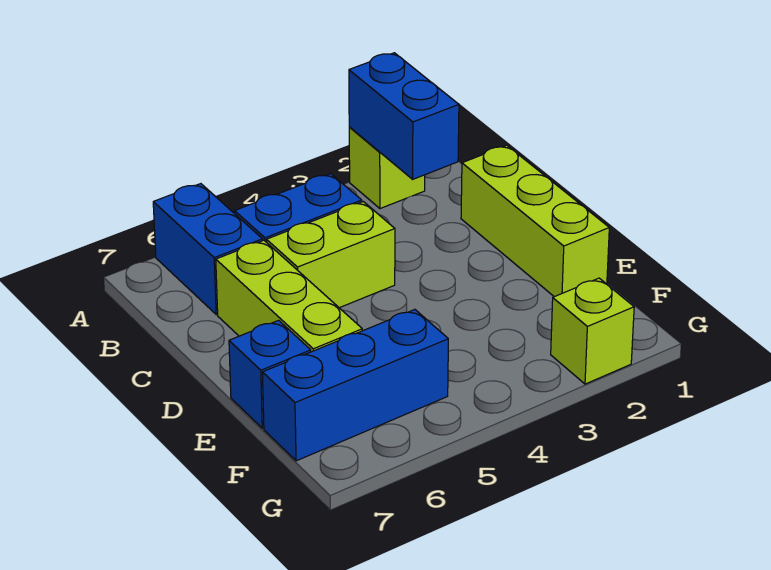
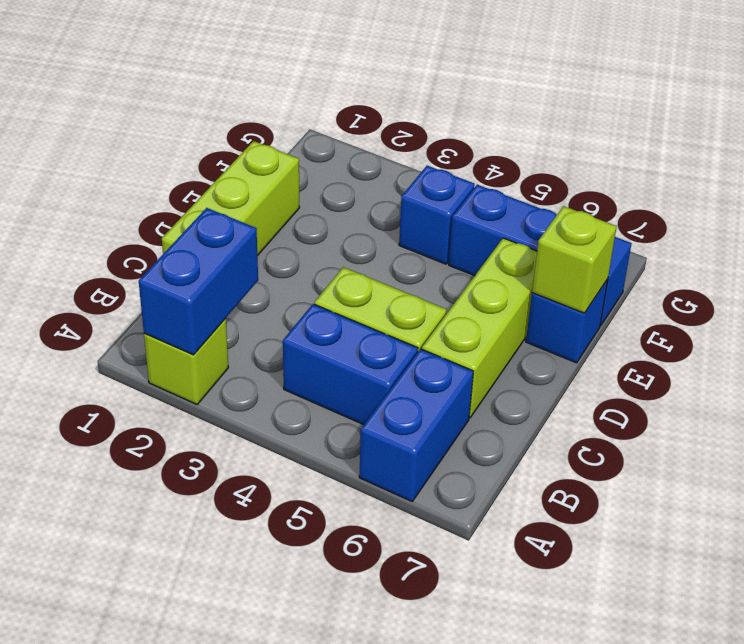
none -> blue brick F4 level 1
lime brick G2 level 1 -> lime brick E7 level 2

